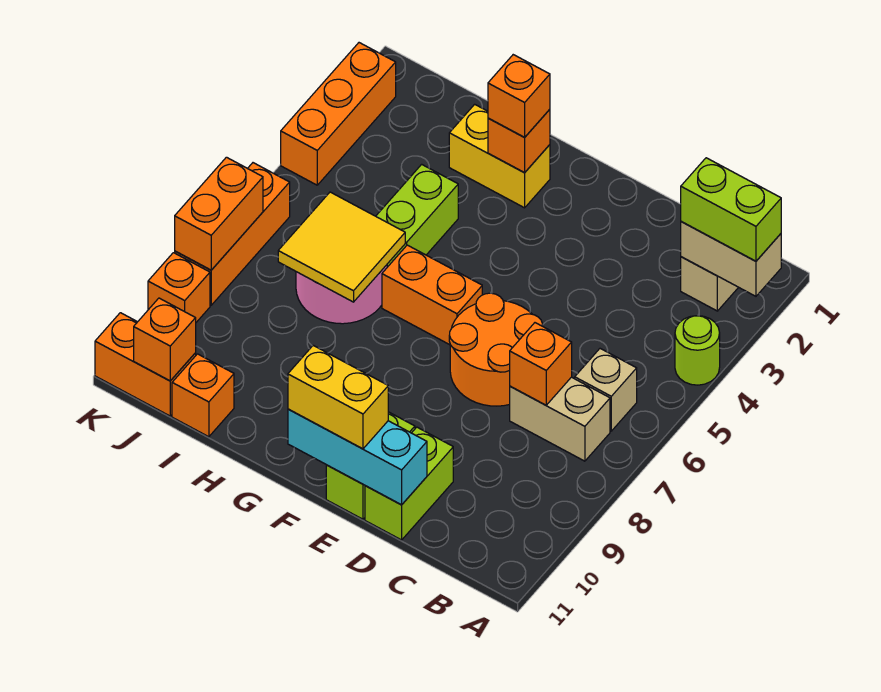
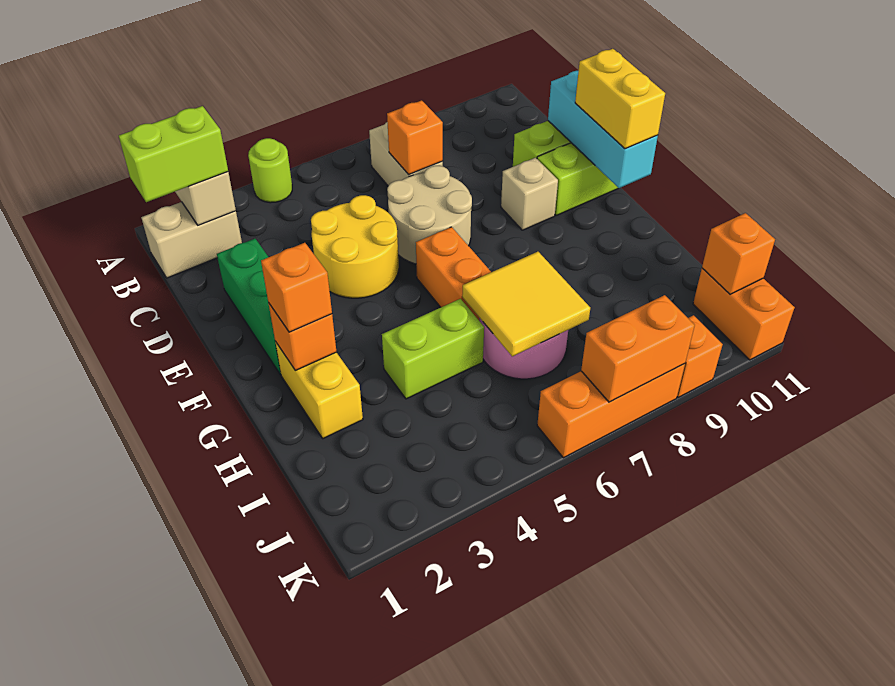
lime brick A2:B2 level 3 -> lime brick B1:B2 level 3
tan brick B6 level 1 -> tan brick E9 level 1
none -> green brick D2:F2 level 1
none -> yellow round brick D4:E5 level 1
orange round brick D6:E7 level 1 -> tan round brick D6:E7 level 1
orange brick I11 level 1 -> none
orange brick K2:K4 level 1 -> none

